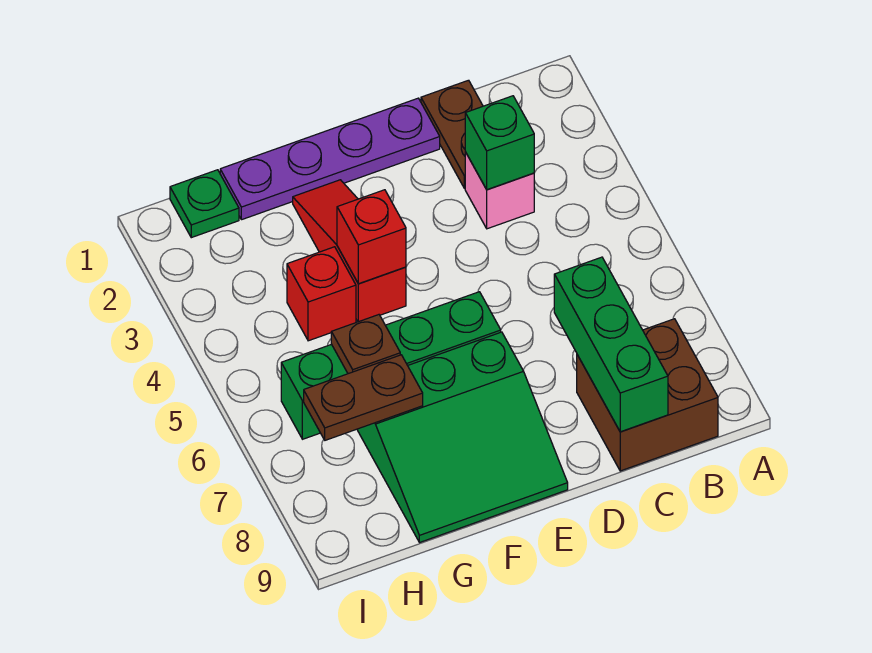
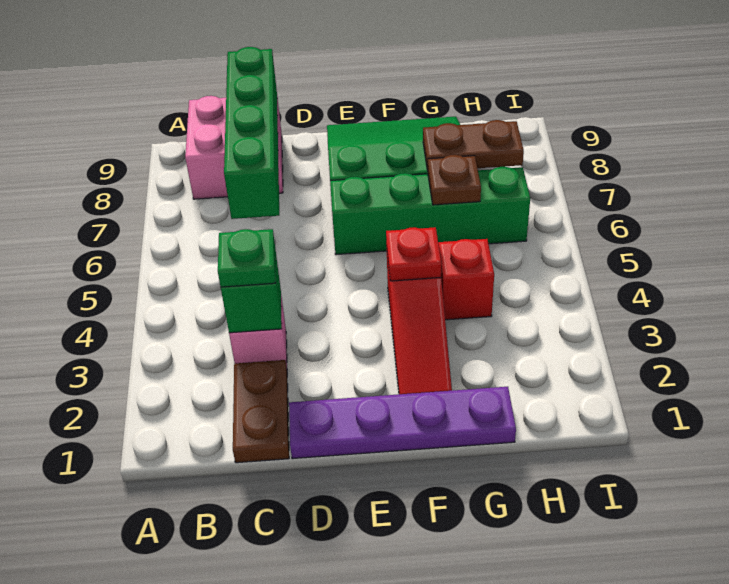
brown brick B8:C9 level 1 -> pink brick B8:C9 level 1
green brick C7:C9 level 2 -> green brick C6:C9 level 2
red brick F4 level 2 -> red plate F4 level 2
green plate H1 level 1 -> green plate C3 level 3

